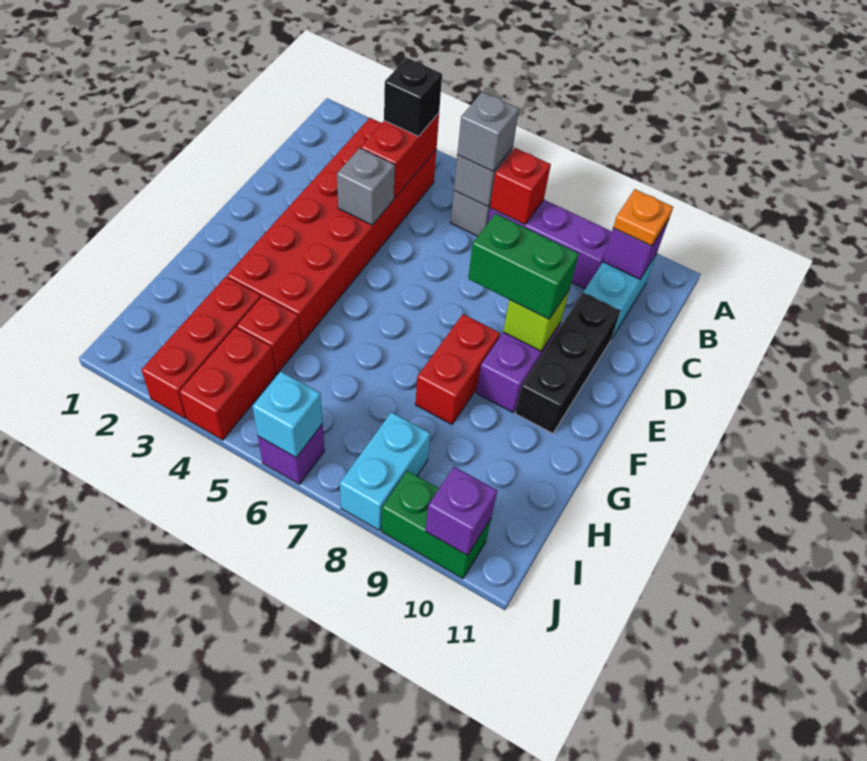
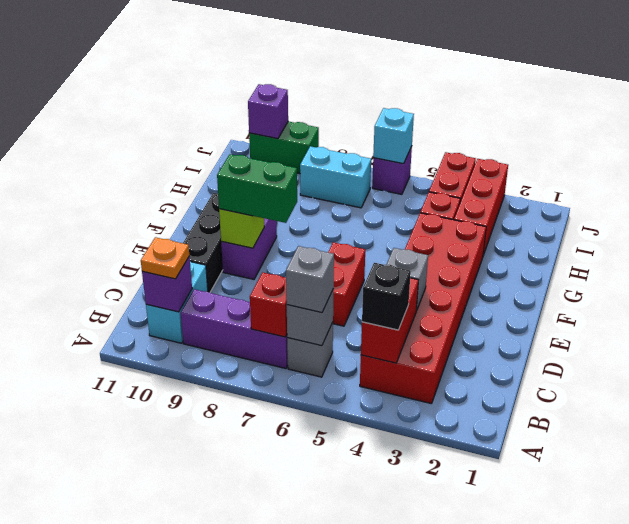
red brick F8:G8 level 1 -> red brick D6:E6 level 1
cyan brick I8:J8 level 1 -> cyan brick I7:I8 level 1

